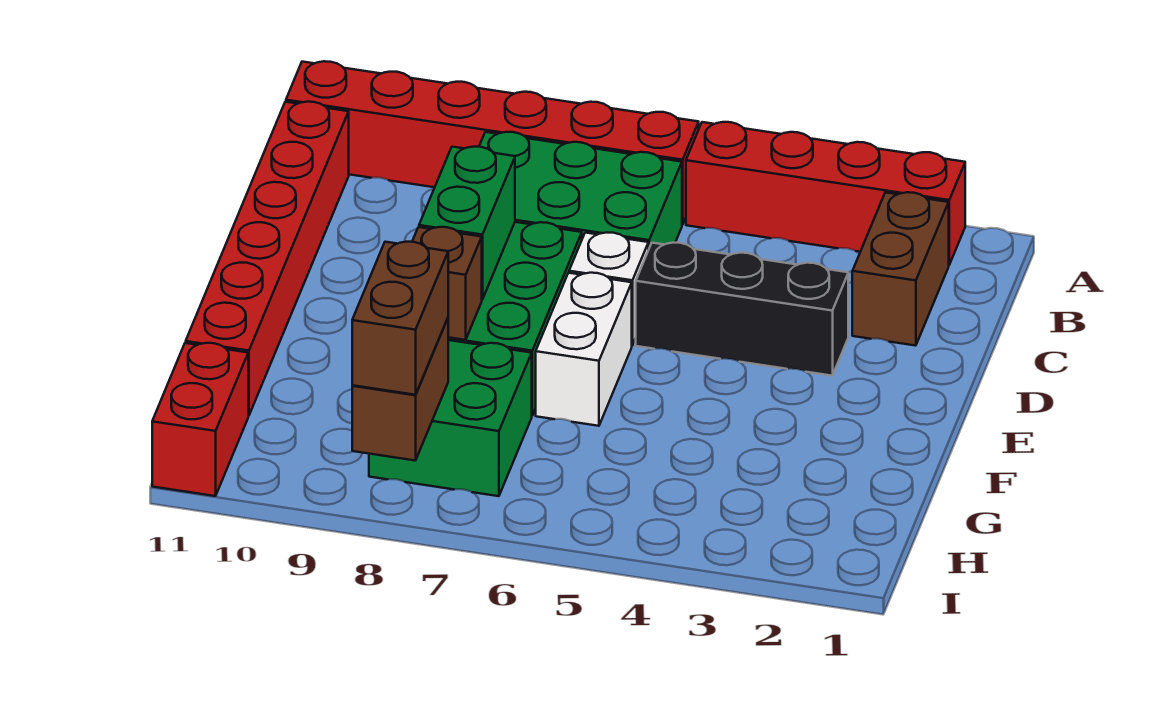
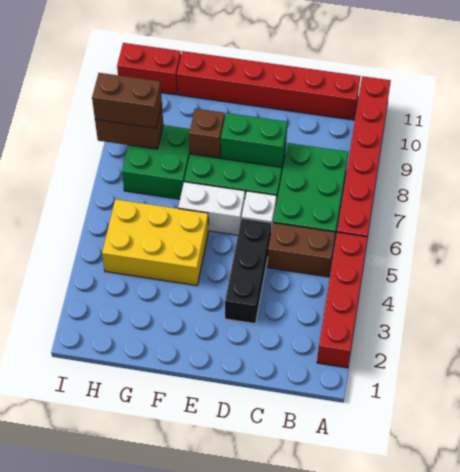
brown brick B2:C2 level 1 -> brown brick B5:C5 level 1
none -> yellow brick F4:H5 level 1

